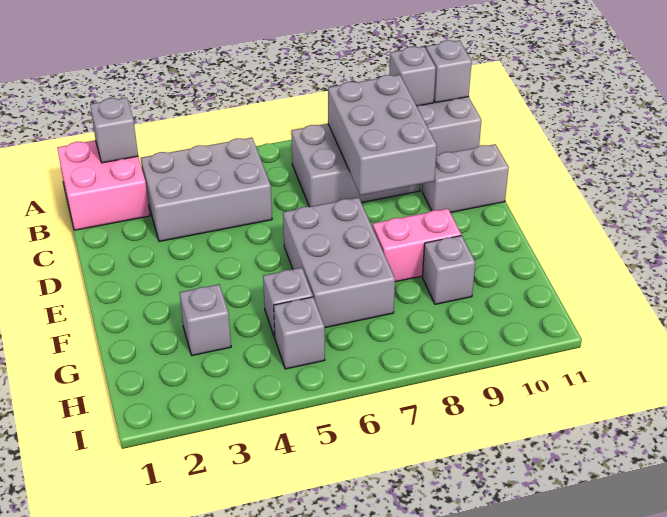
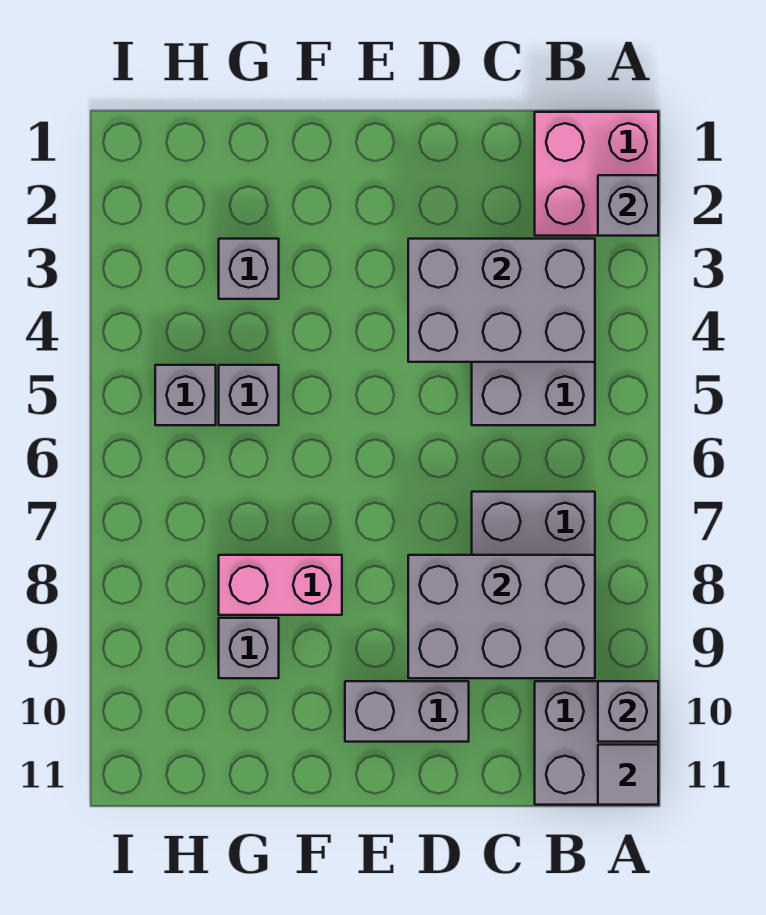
grey brick A11 level 2 -> grey tile A11 level 2
grey brick D10:D11 level 1 -> grey brick D10:E10 level 1
grey brick E6:G7 level 1 -> grey brick B3:D4 level 2
pink brick F8:F9 level 1 -> pink brick F8:G8 level 1

